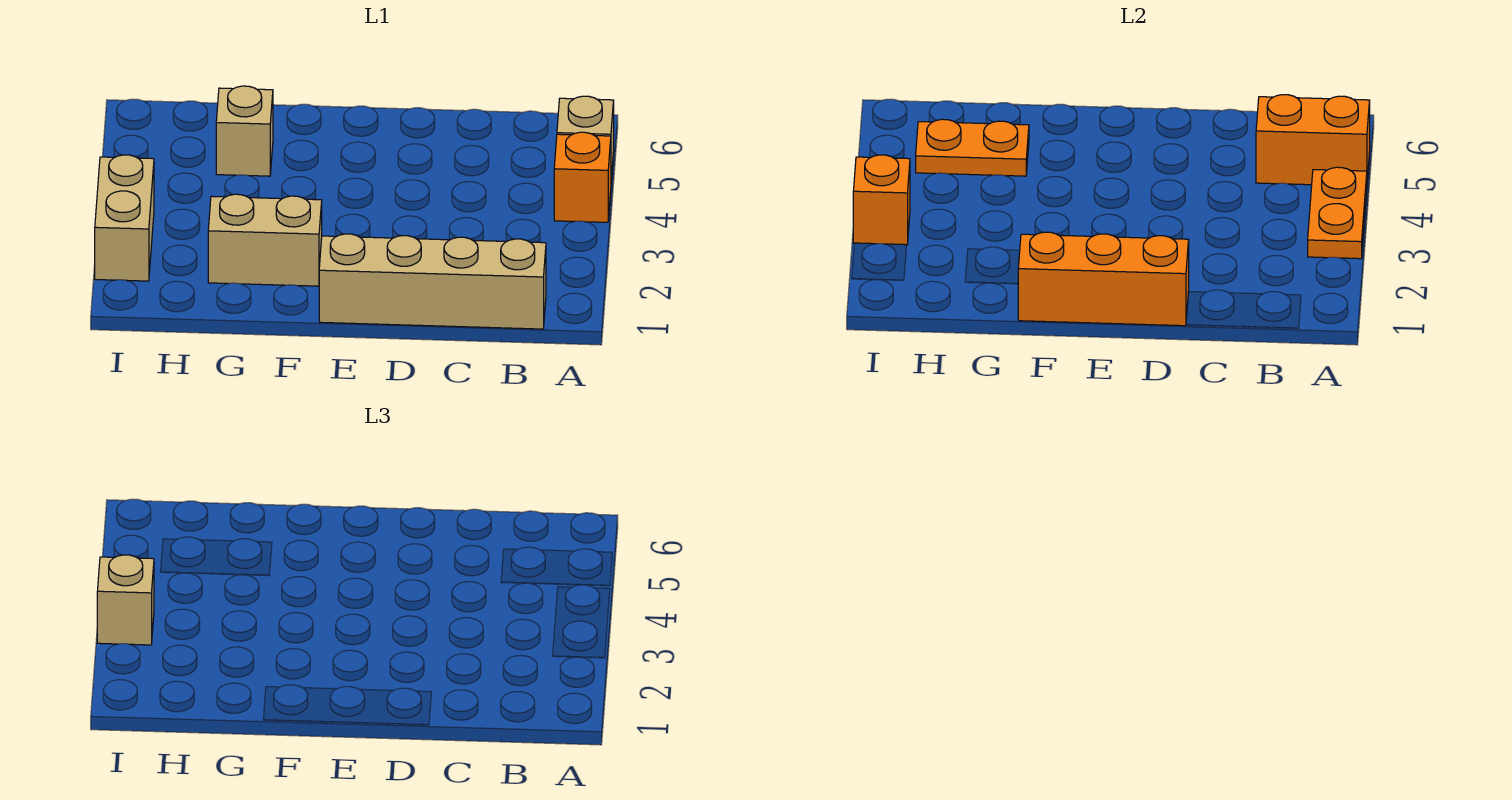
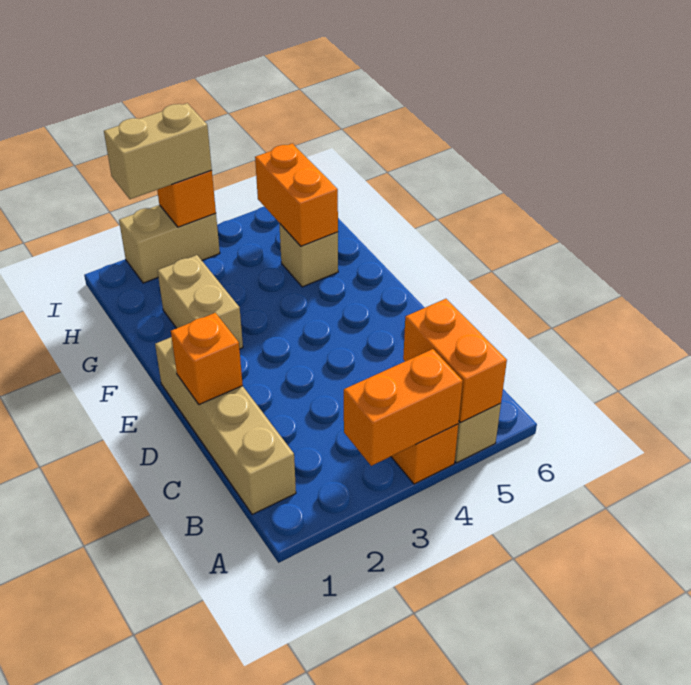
orange plate A3:A4 level 2 -> orange brick A3:A4 level 2
orange brick D1:F1 level 2 -> orange brick D1 level 2
orange plate G5:H5 level 2 -> orange brick G5:H5 level 2
tan brick I3 level 3 -> tan brick I2:I3 level 3

